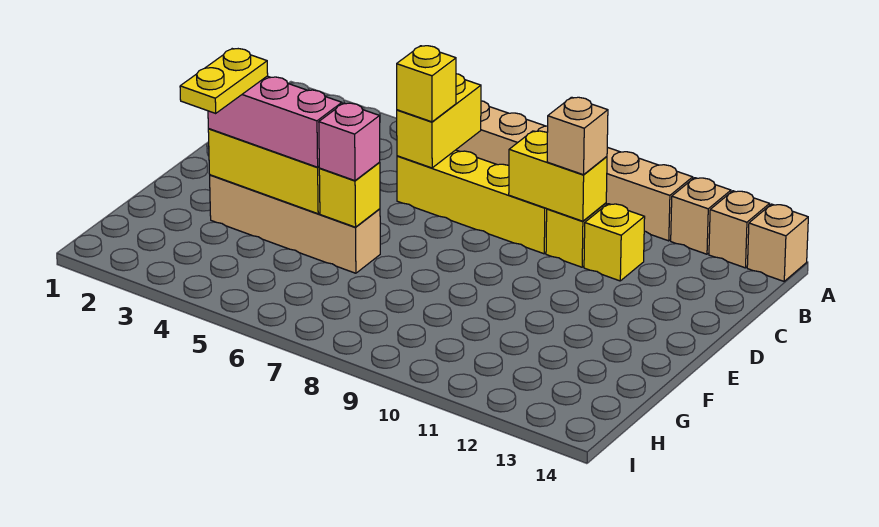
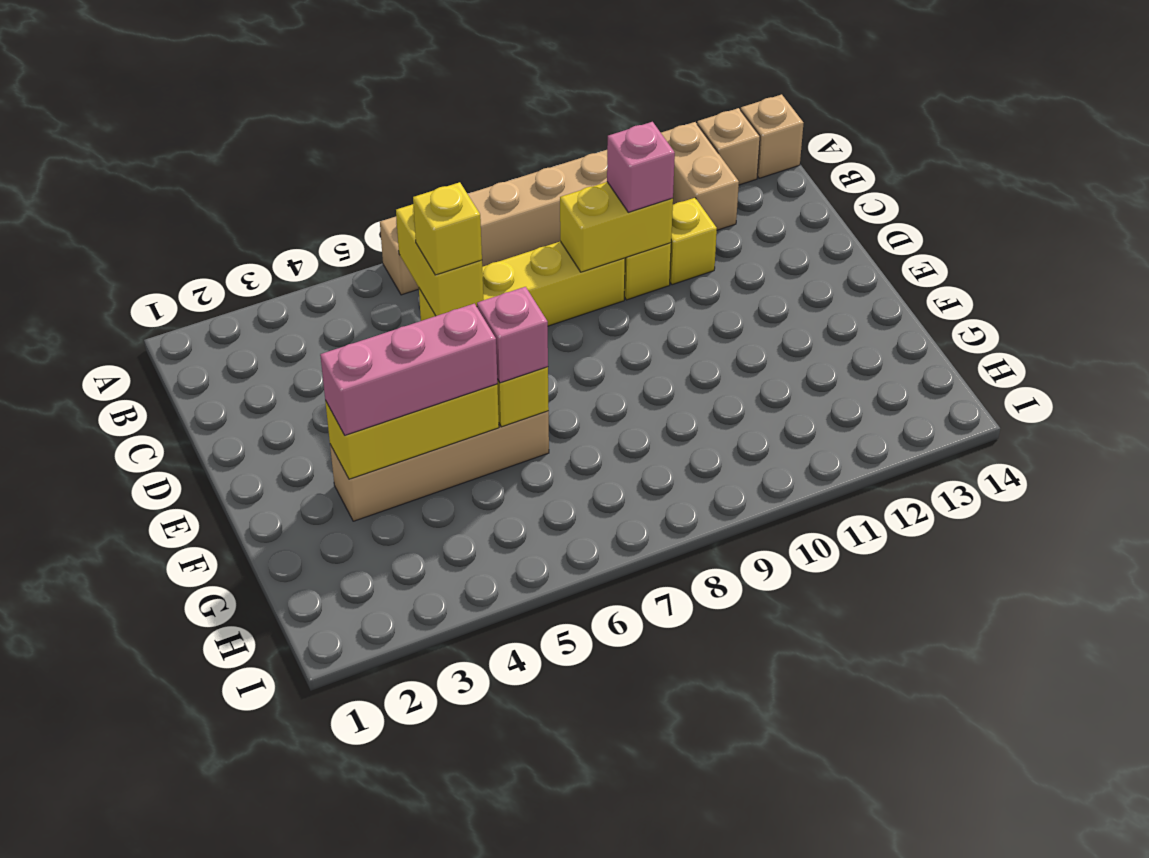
tan brick A12 level 1 -> tan brick A12:B12 level 1
tan brick C10 level 3 -> pink brick C10 level 3
yellow plate F3:G3 level 4 -> none

